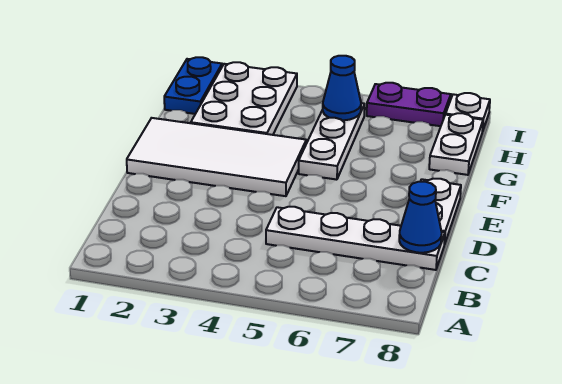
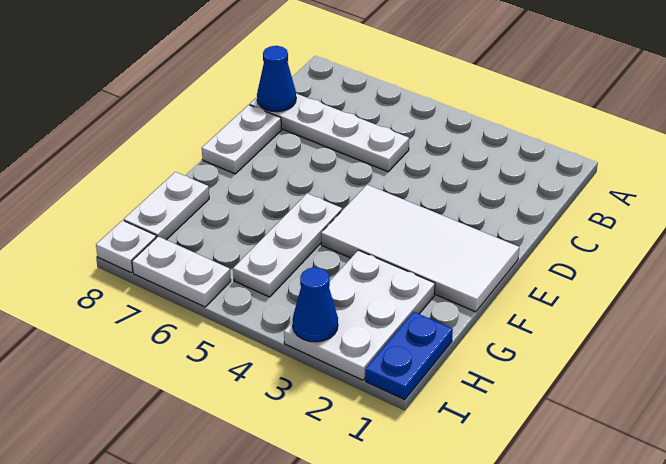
blue cone H5 level 2 -> blue cone I3 level 2
purple plate I6:I7 level 1 -> white plate I6:I7 level 1

